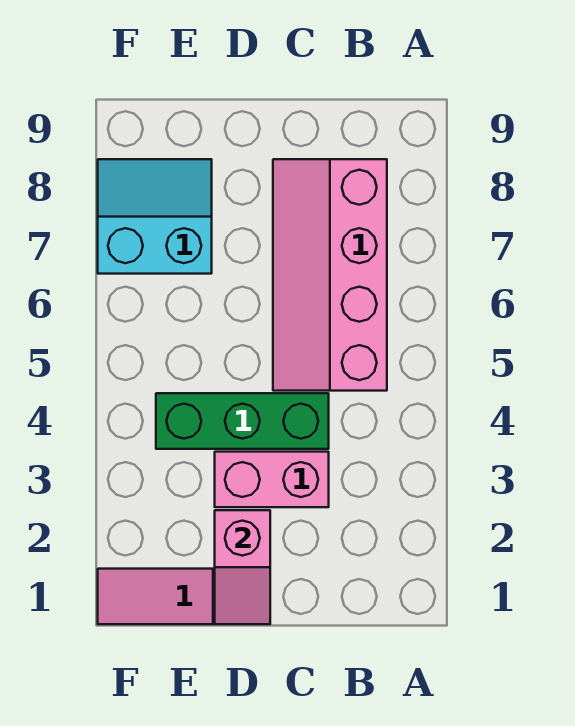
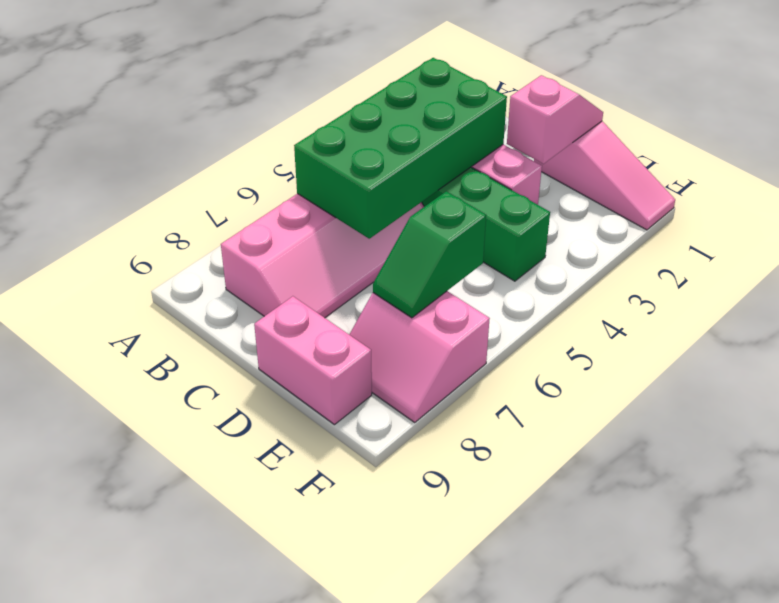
none -> green brick B3:C6 level 2
none -> pink brick D9:E9 level 1
none -> green slope E6:E7 level 2 top 6
cyan slope E7:F8 level 1 top 7 -> pink slope E7:F8 level 1 top 7

